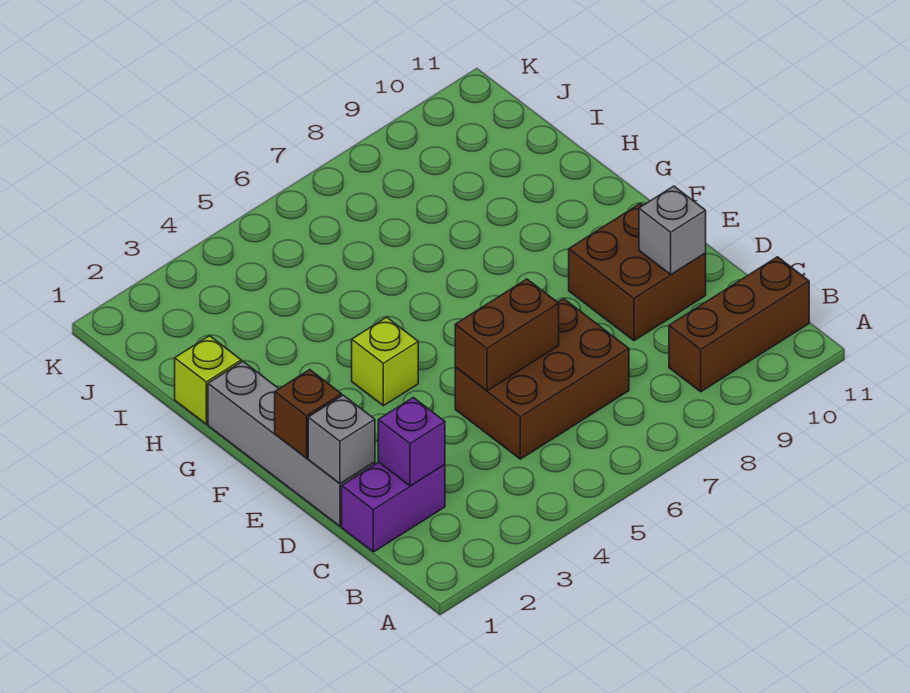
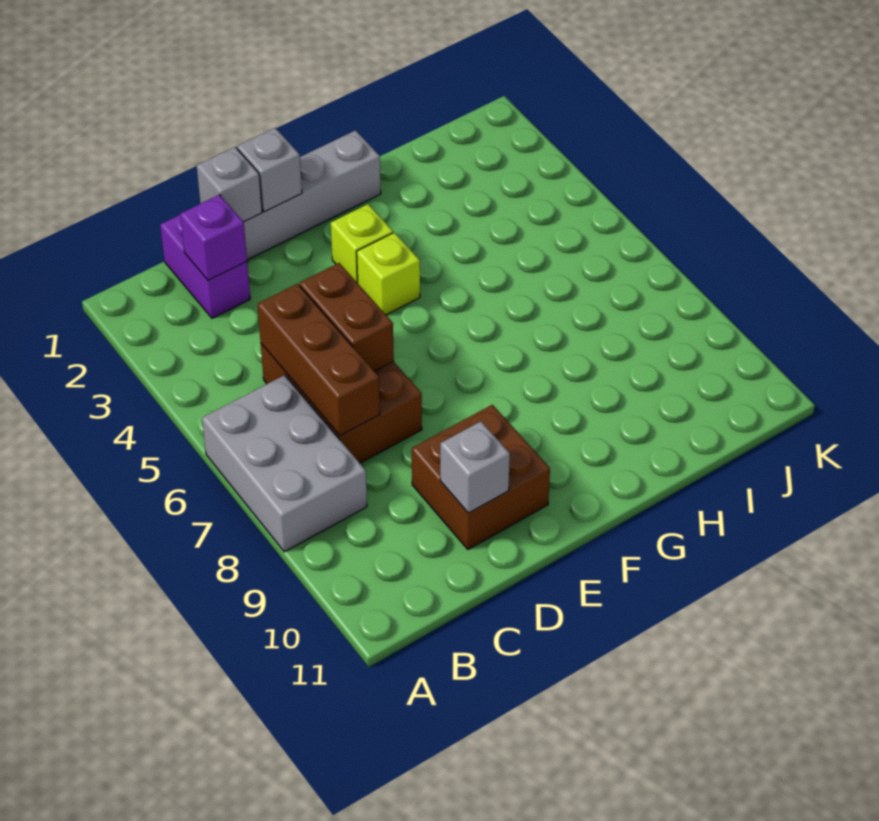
none -> grey brick A6:B8 level 1
brown brick B9:B11 level 1 -> brown brick C5:C7 level 2
brown brick E1 level 2 -> grey brick E1 level 2
lime brick H1 level 1 -> lime brick F3 level 1

